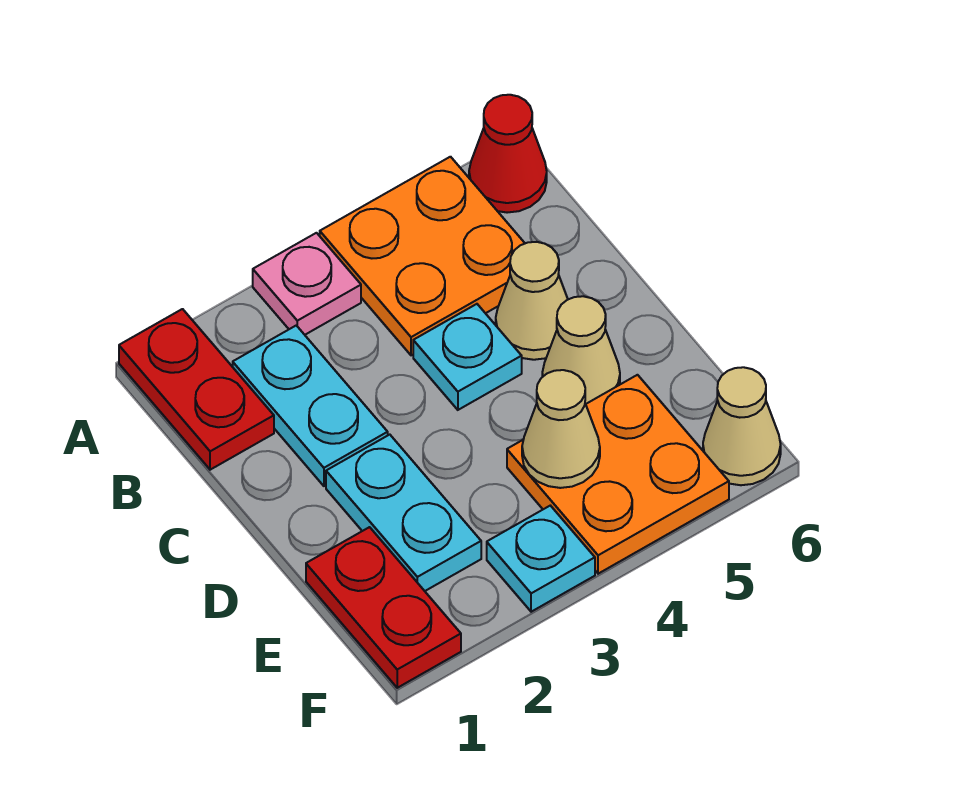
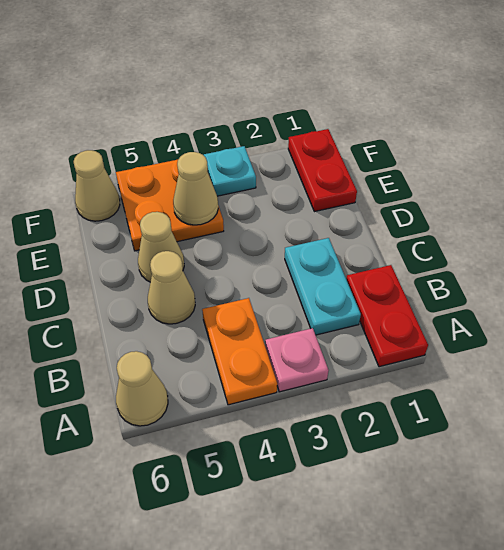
orange plate A4:B5 level 1 -> orange plate A4:B4 level 1
red cone A6 level 1 -> tan cone A6 level 1
cyan plate C4 level 1 -> none
cyan plate D2:E2 level 1 -> none

